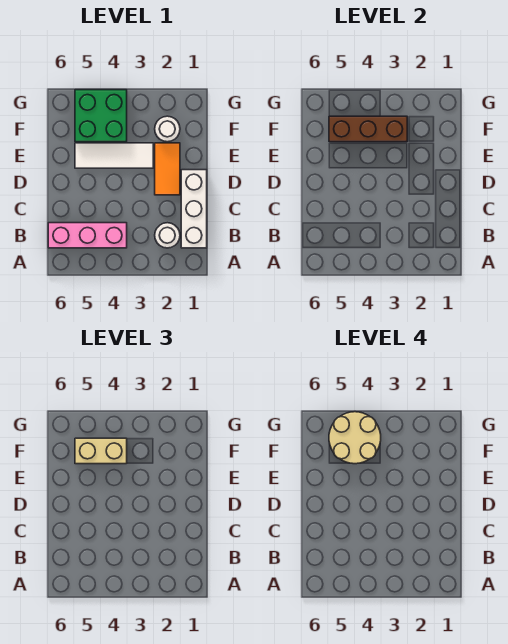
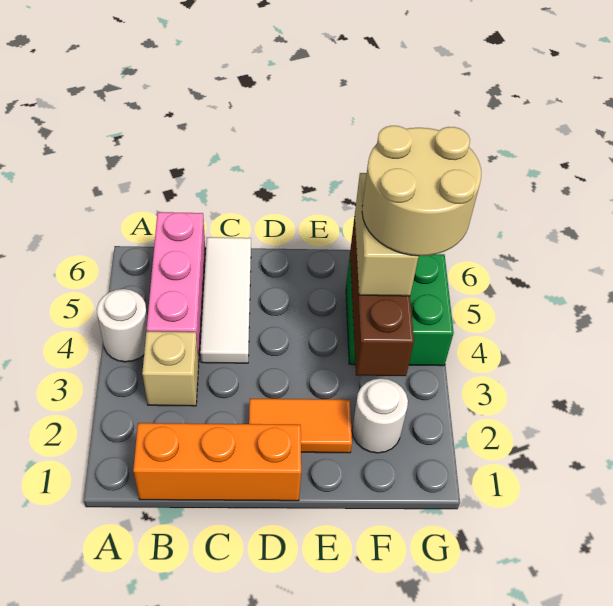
white brick B1:D1 level 1 -> orange brick B1:D1 level 1
white round brick B2 level 1 -> white round brick A4 level 1
none -> tan brick B3 level 1
white tile E3:E5 level 1 -> white tile C4:C6 level 1

